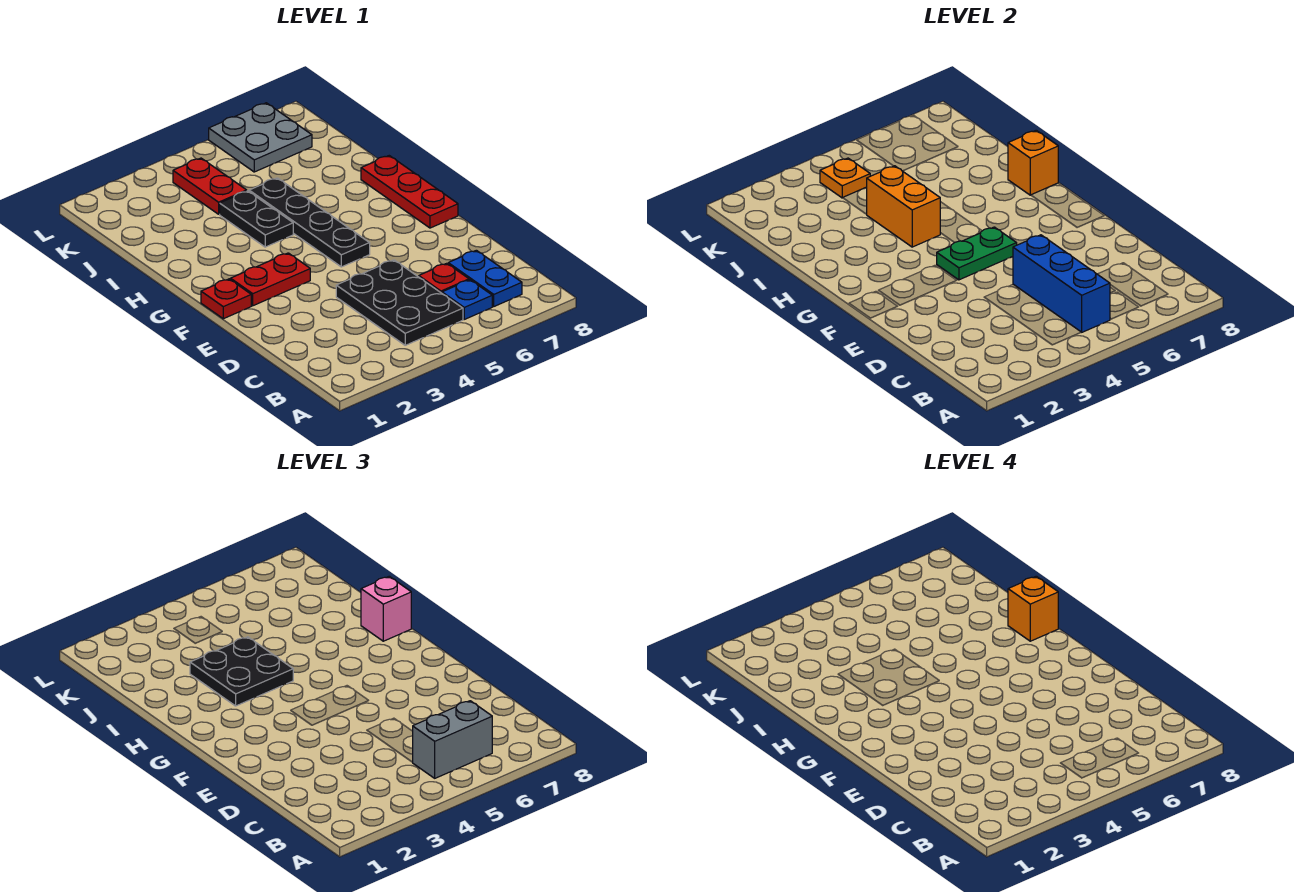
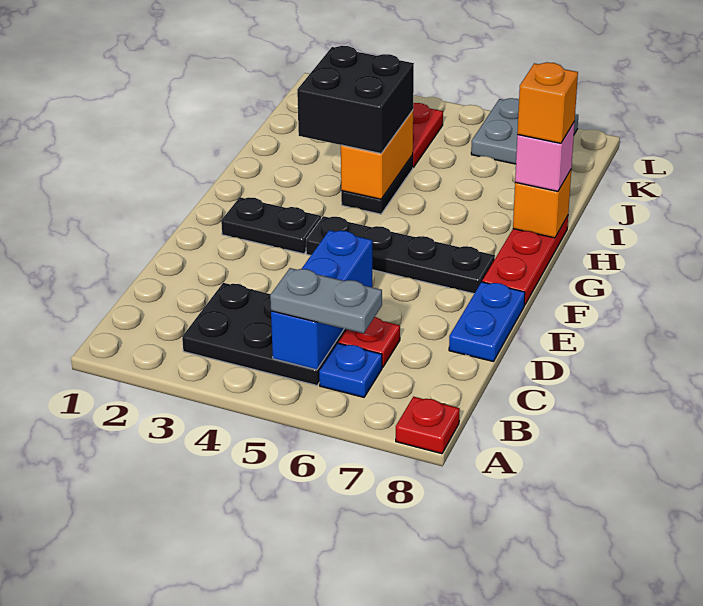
black plate B4:D5 level 1 -> black plate B3:C5 level 1
grey brick B5:B6 level 3 -> grey plate B5:B6 level 3
blue plate B7:C7 level 1 -> blue plate D8:E8 level 1
red plate F1 level 1 -> red plate A8 level 1
red plate F2:F3 level 1 -> black plate F2:F3 level 1
green plate F4:F5 level 2 -> none
black plate F5:I5 level 1 -> black plate F4:F7 level 1
black plate H3:I4 level 3 -> black brick H3:I4 level 3
orange plate K4 level 2 -> none

